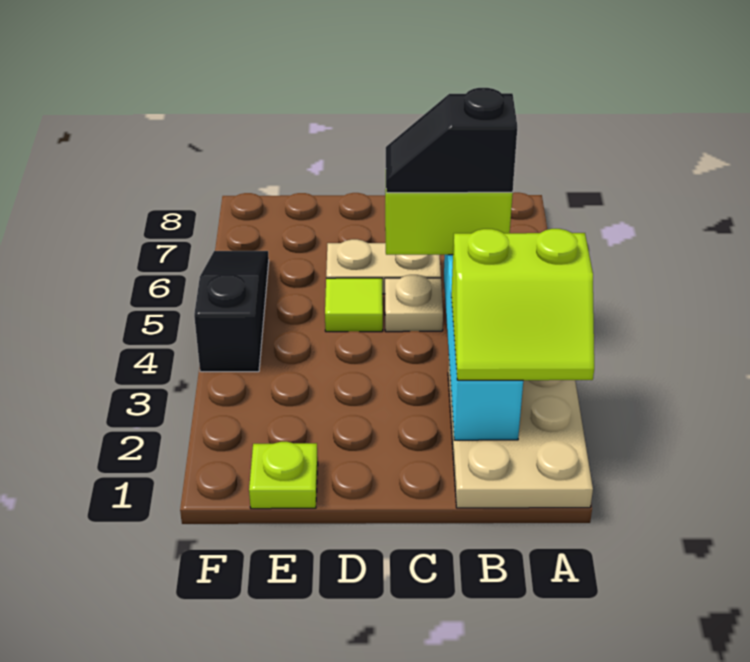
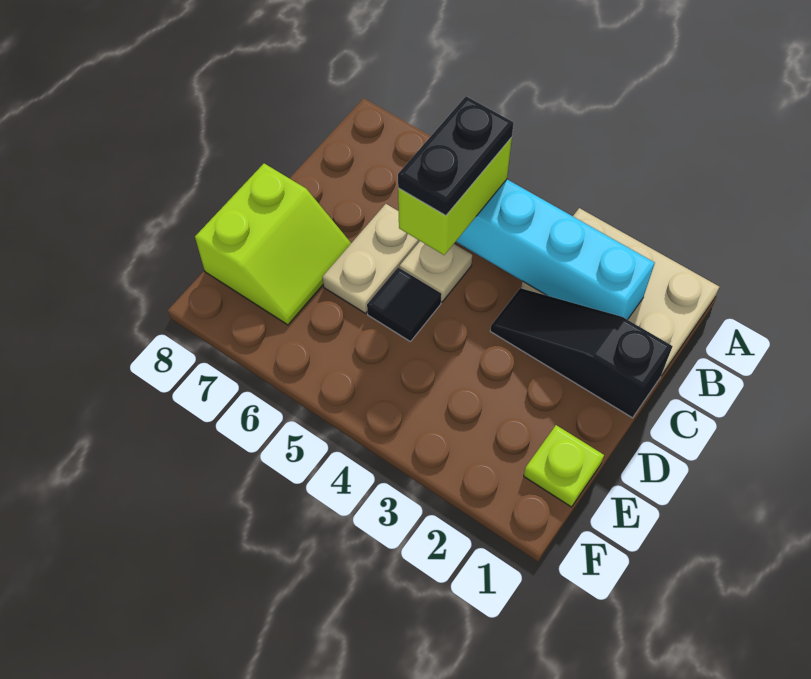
lime slope A2:B3 level 3 top 3 -> lime slope D7:E8 level 1 top 8
black slope B5:C5 level 4 top B -> black plate B5:C5 level 4
lime tile D5 level 1 -> black tile D5 level 1
black slope F4:F6 level 1 top 4 -> black slope C1:C3 level 1 top 1

